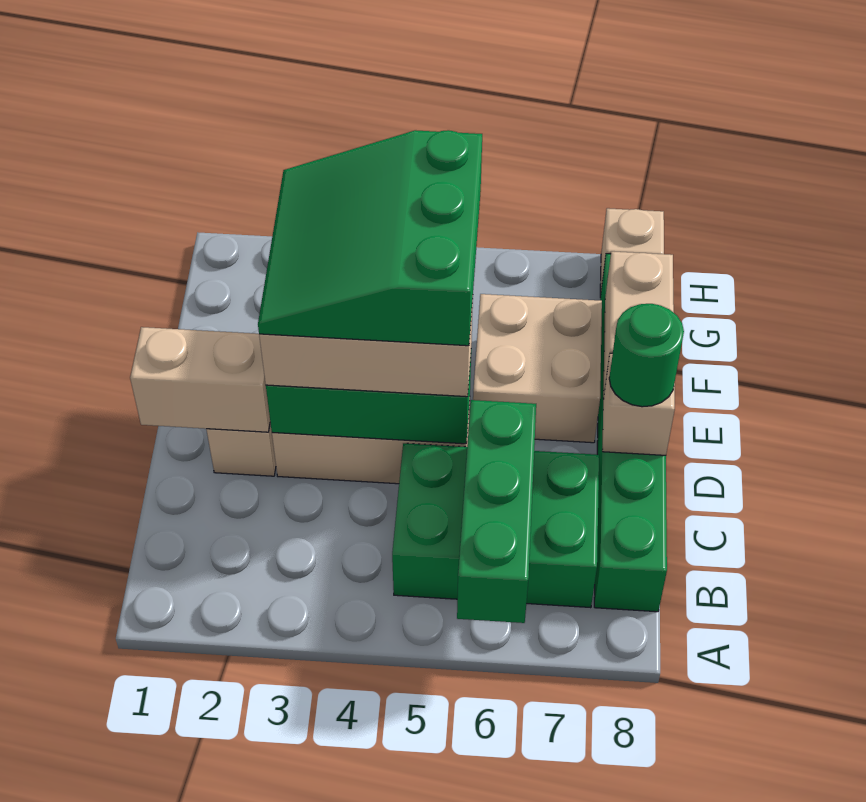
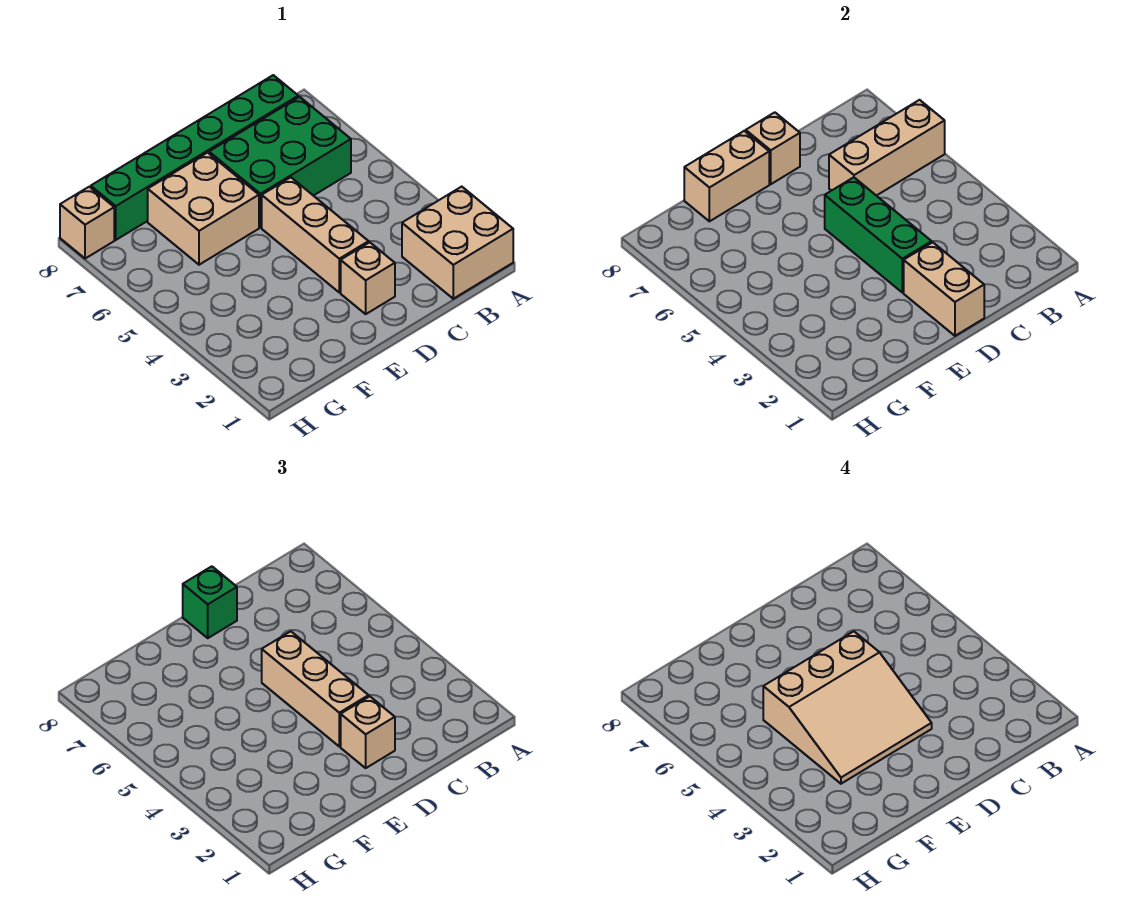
none -> tan brick A1:B2 level 1
green brick A6:C6 level 2 -> tan brick A6:C6 level 2
green brick B5:C7 level 1 -> green brick B6:D7 level 1
none -> tan brick D2 level 3
green slope D3:F5 level 4 top 5 -> tan slope D3:F5 level 4 top 5
green round brick D8 level 3 -> green brick D8 level 3

